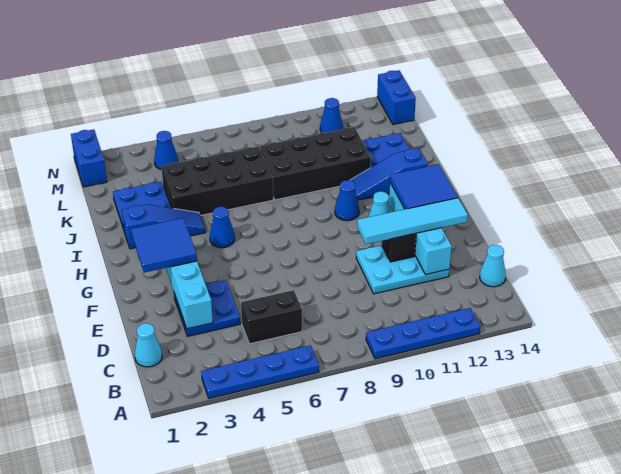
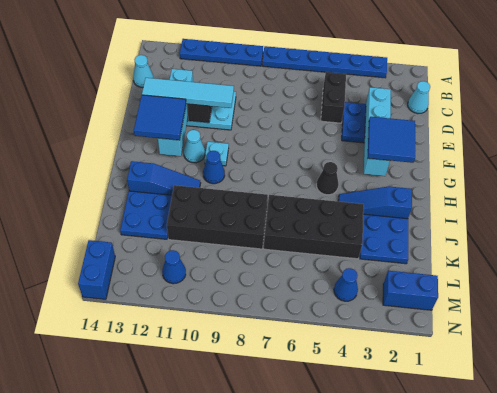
blue plate A3:A6 level 1 -> blue plate A3:A8 level 1
black brick C5:C6 level 1 -> black brick C5:D5 level 1
none -> cyan plate G10 level 1
blue cone H5 level 1 -> black cone H5 level 1
blue brick M1:N1 level 1 -> blue brick M1:M2 level 1

